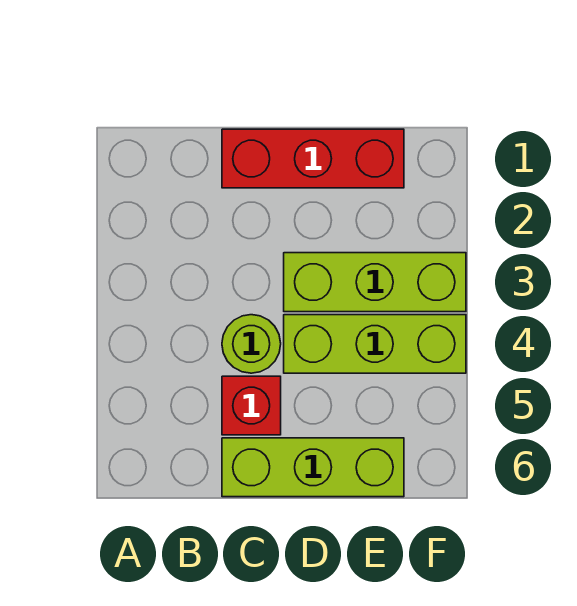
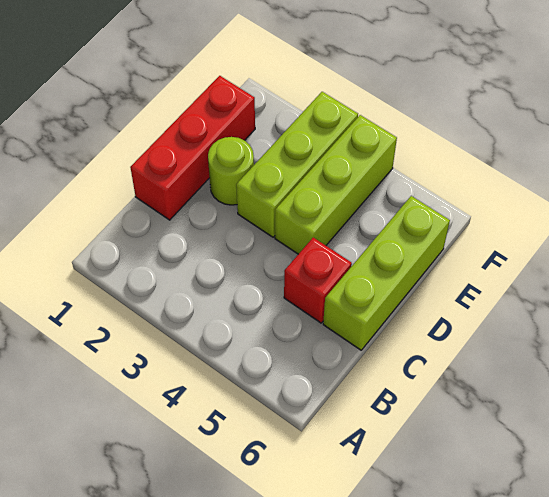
lime round brick C4 level 1 -> lime round brick D2 level 1

